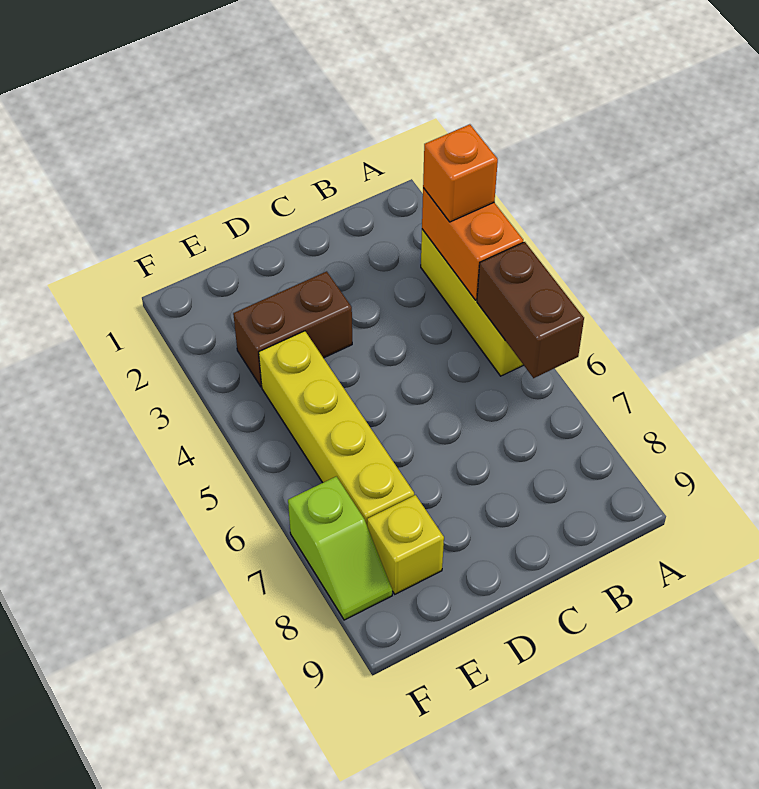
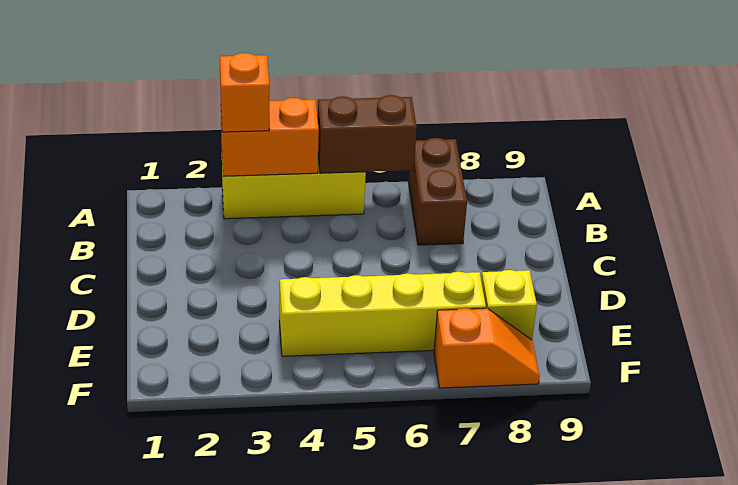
brown brick D3:E3 level 1 -> brown brick A7:B7 level 1
lime slope F7:F8 level 1 top 7 -> orange slope F7:F8 level 1 top 7

